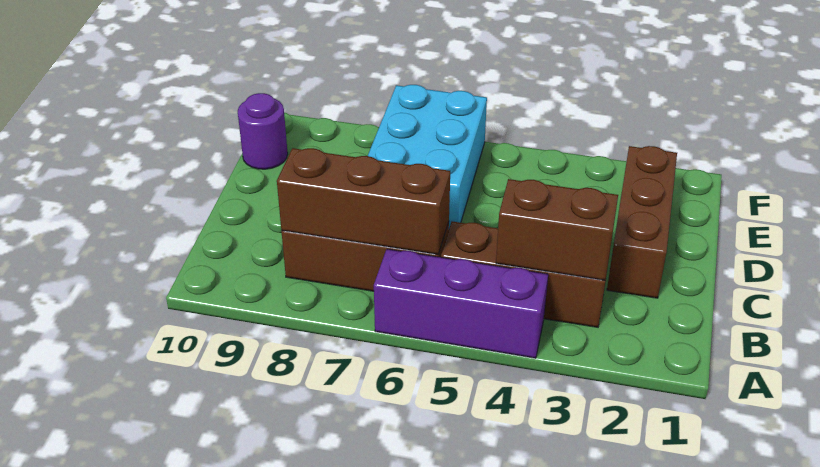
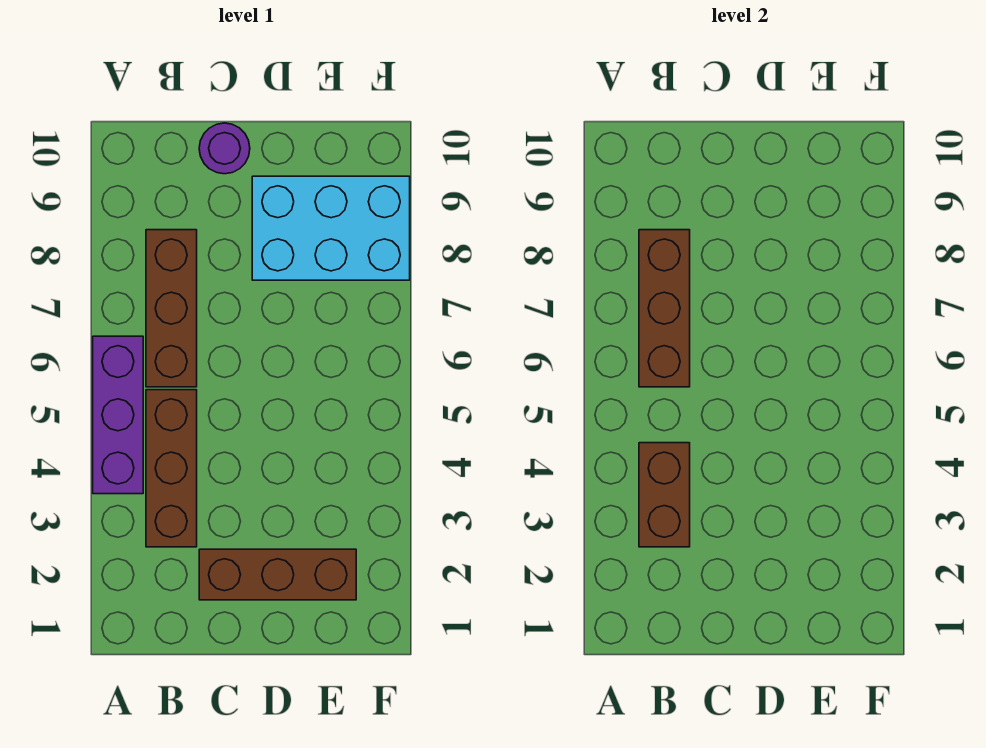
cyan brick D6:F7 level 1 -> cyan brick D8:F9 level 1
purple round brick E10 level 1 -> purple round brick C10 level 1

